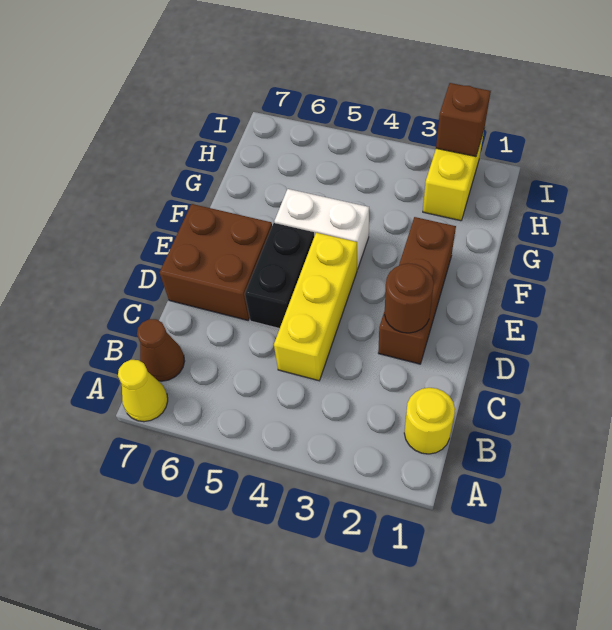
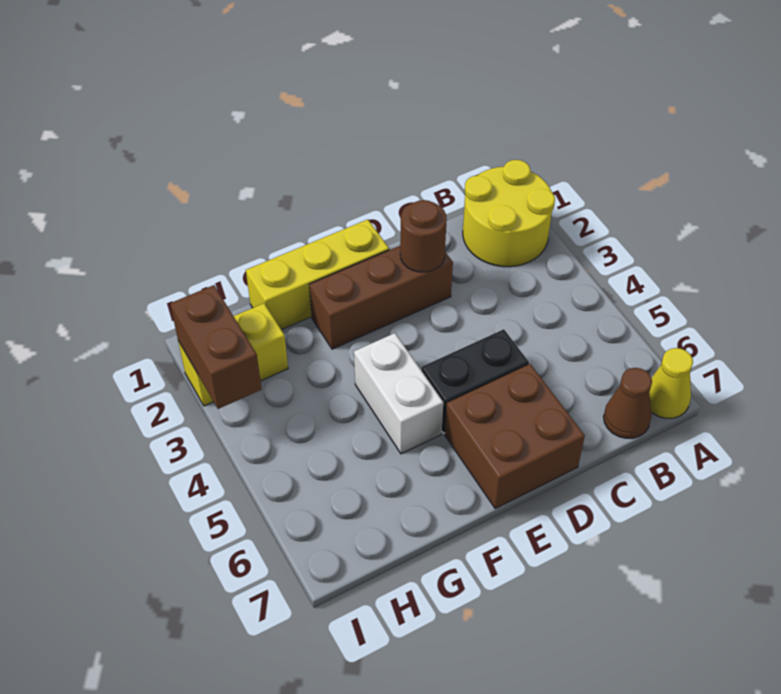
yellow round brick B1 level 1 -> yellow round brick A1:B2 level 1
yellow brick C4:E4 level 1 -> yellow brick E1:G1 level 1
brown brick I2 level 2 -> brown brick I2:I3 level 2

